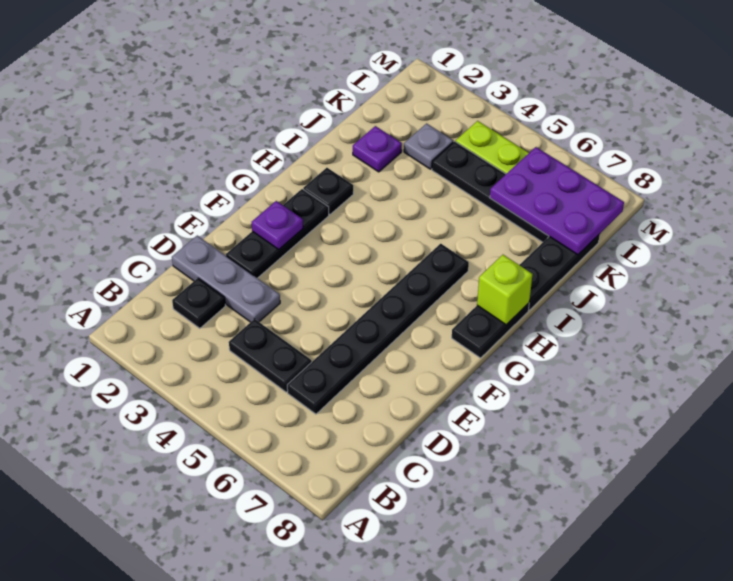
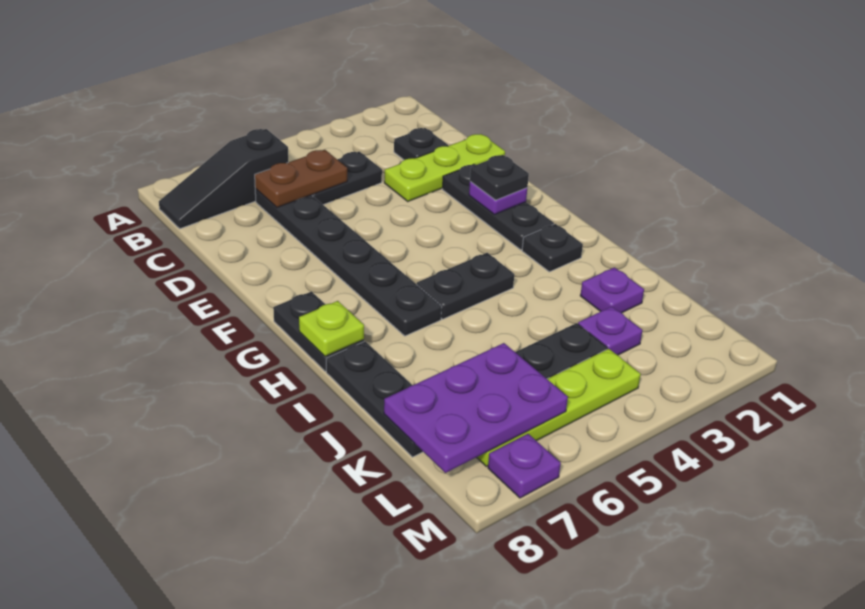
none -> black slope B6:B8 level 1 top 6
none -> brown plate C5:C6 level 2
grey plate D1:D3 level 1 -> lime plate D1:D3 level 1
none -> black plate F2 level 3
none -> black plate H4:H5 level 1
lime brick H8 level 2 -> lime plate H8 level 2
grey plate K3 level 1 -> purple plate K3 level 1
none -> purple plate M7 level 1

